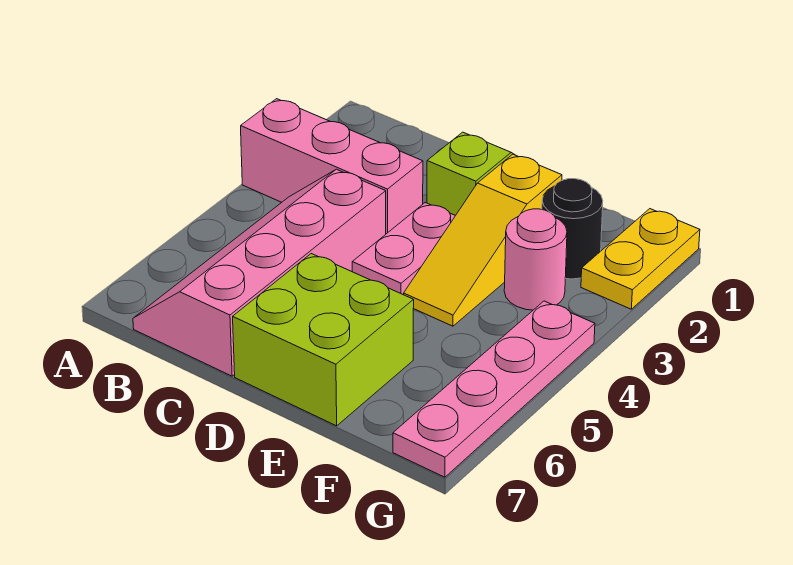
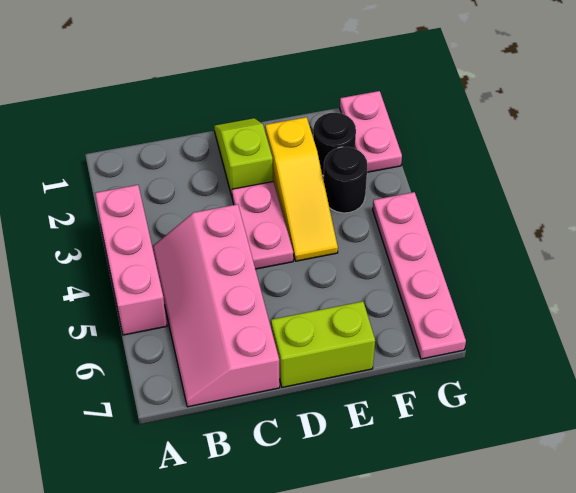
pink brick A3:C3 level 1 -> pink brick A3:A5 level 1
lime brick D6:E7 level 1 -> lime brick D7:E7 level 1
pink round brick F3 level 1 -> black round brick F3 level 1
yellow plate G1:G2 level 1 -> pink plate G1:G2 level 1

